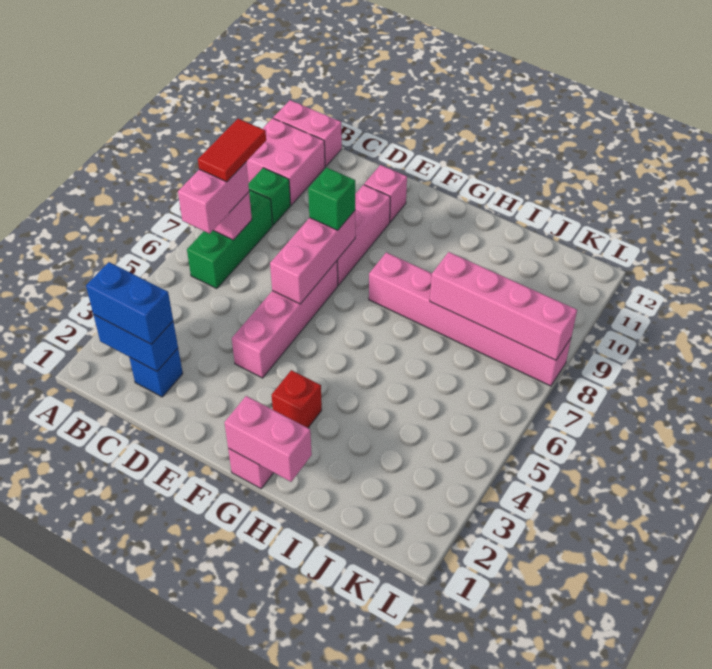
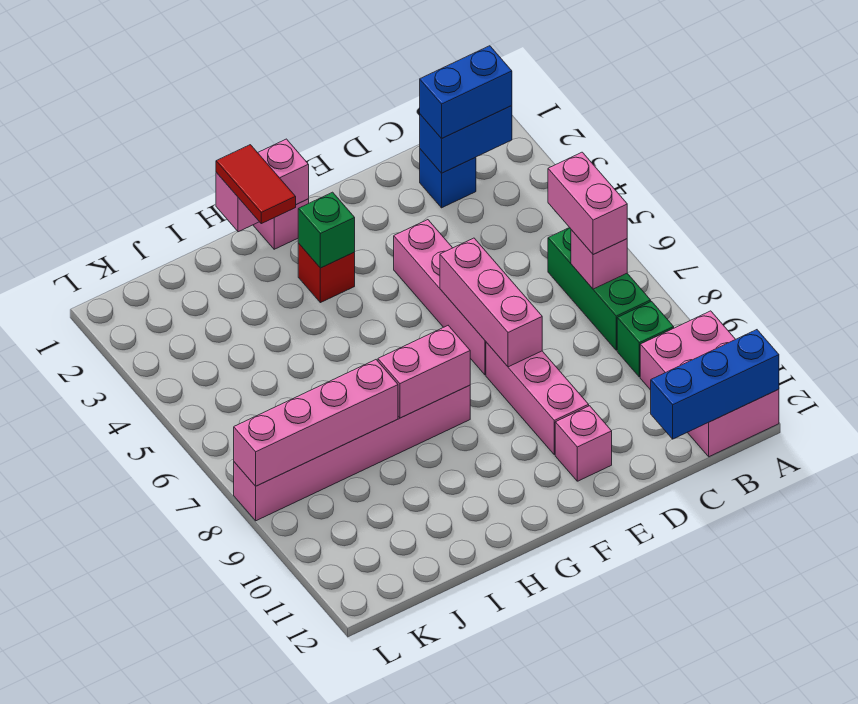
none -> blue brick A12:C12 level 2
red tile B7:B8 level 4 -> red tile H1:H2 level 3
green brick E8 level 3 -> green brick G3 level 2
none -> pink brick G8:H8 level 2

